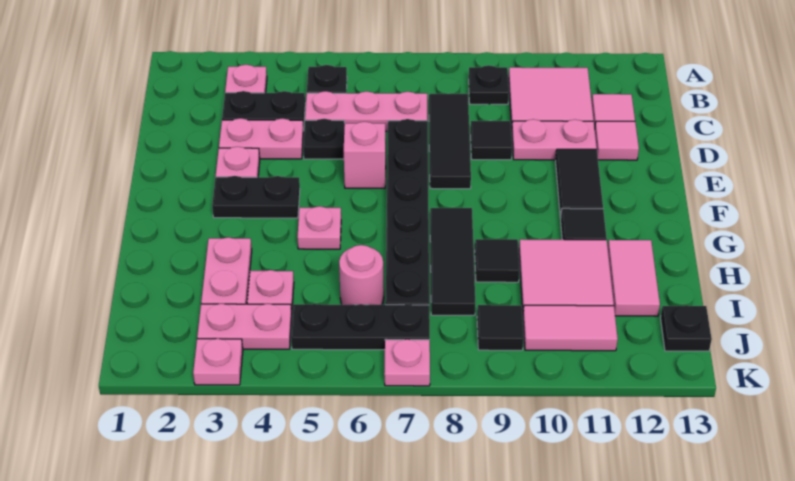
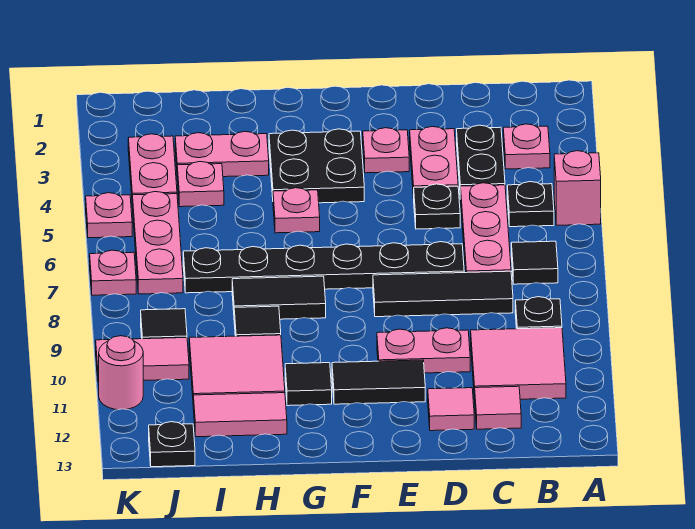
black tile D9 level 1 -> black tile B7 level 1
pink plate D10:D11 level 1 -> pink plate D10:E10 level 1
pink brick E6 level 1 -> pink brick A5 level 1
black plate F3:F4 level 1 -> black plate F3:G4 level 1
black tile G8:I8 level 1 -> black tile G8:H8 level 1
pink round brick I6 level 1 -> pink round brick K11 level 1
black plate J5:J7 level 1 -> pink plate J5:J7 level 1
pink tile J10:J11 level 1 -> pink tile J10:K10 level 1
pink plate K3 level 1 -> pink plate K5 level 1

